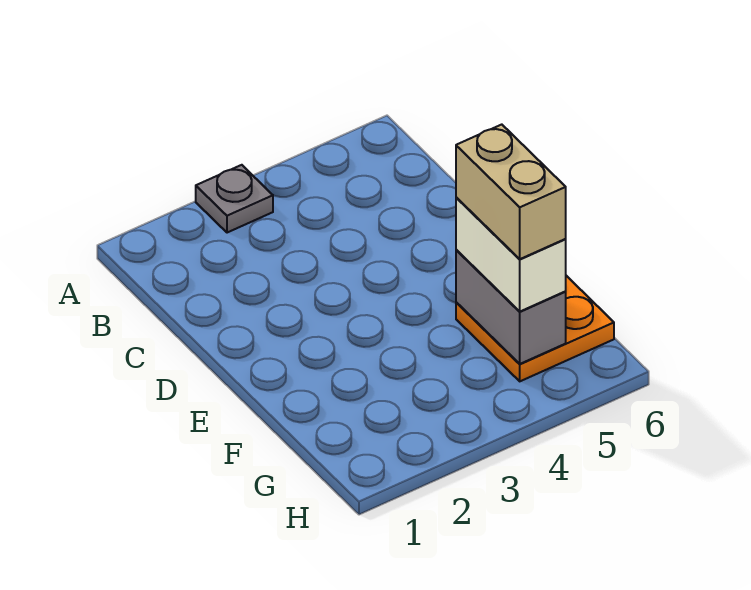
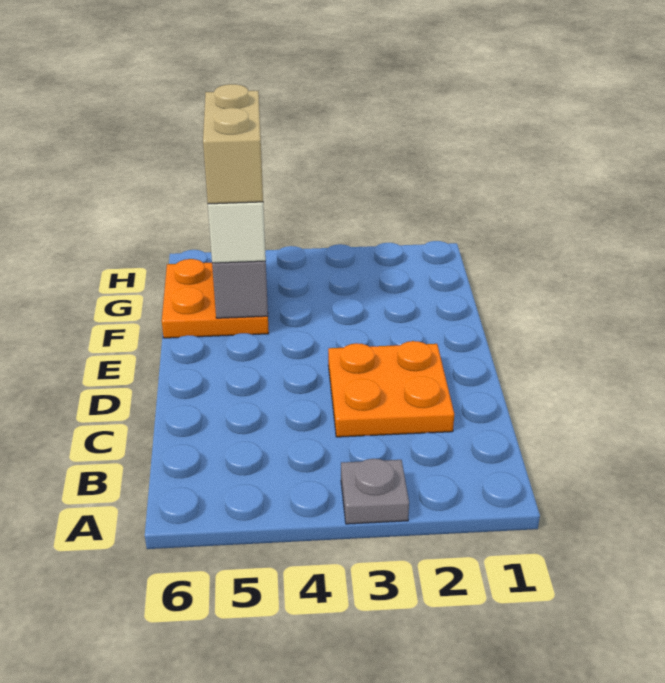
none -> orange plate C2:D3 level 1

